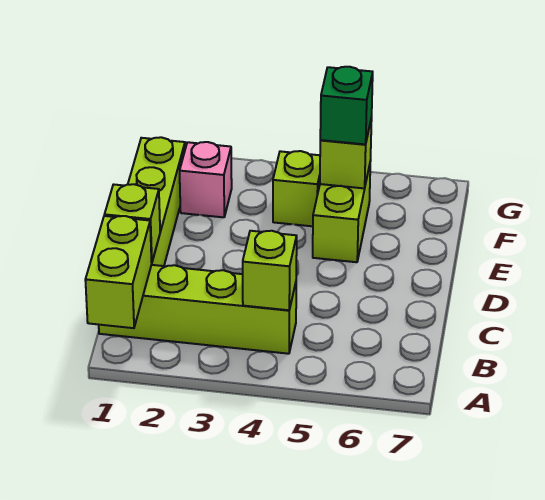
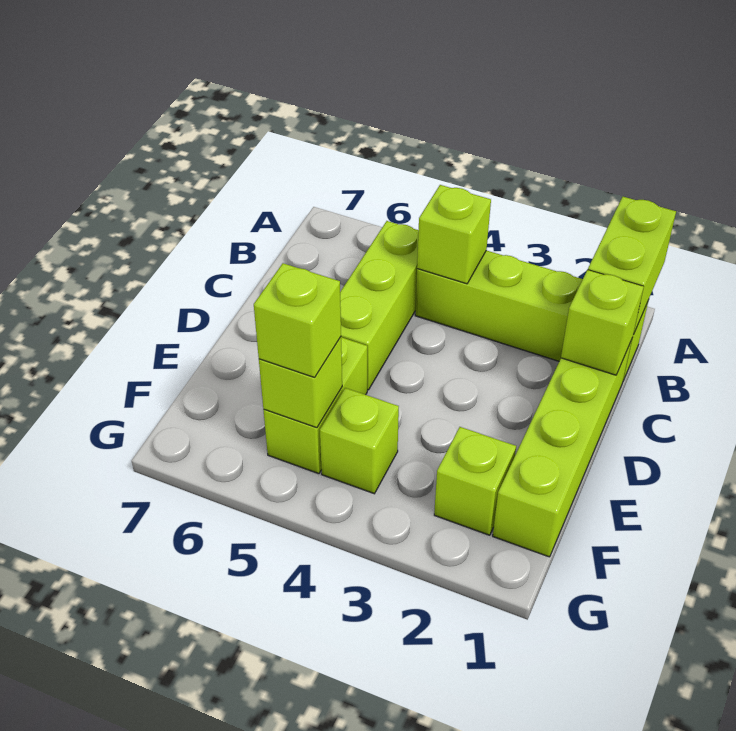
none -> lime brick B5:D5 level 1
pink brick F2 level 1 -> lime brick F2 level 1
green brick F5 level 3 -> lime brick F5 level 3

